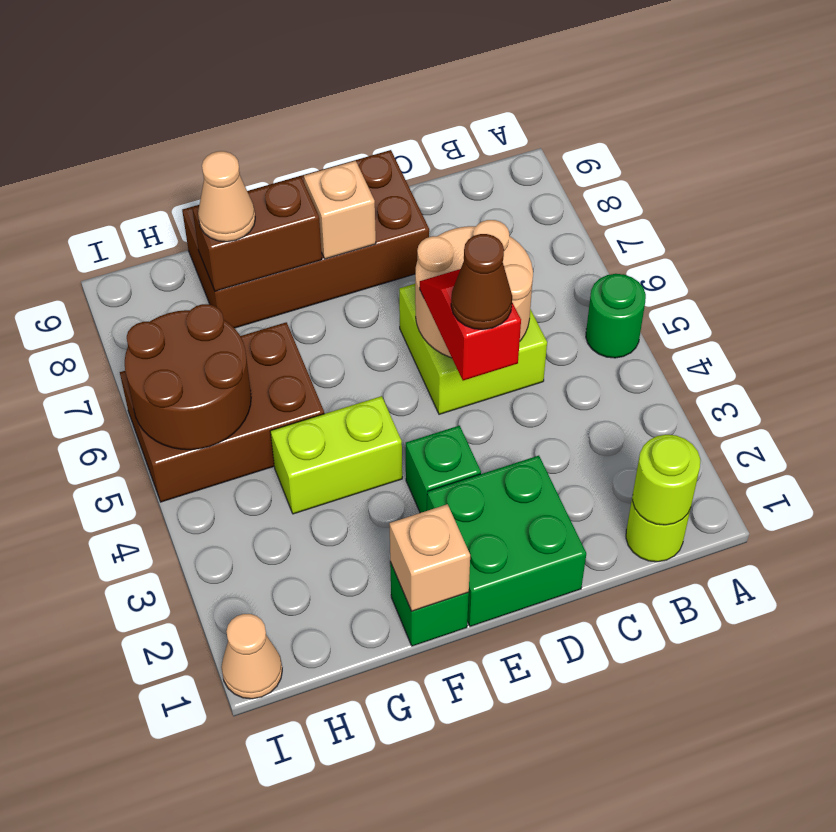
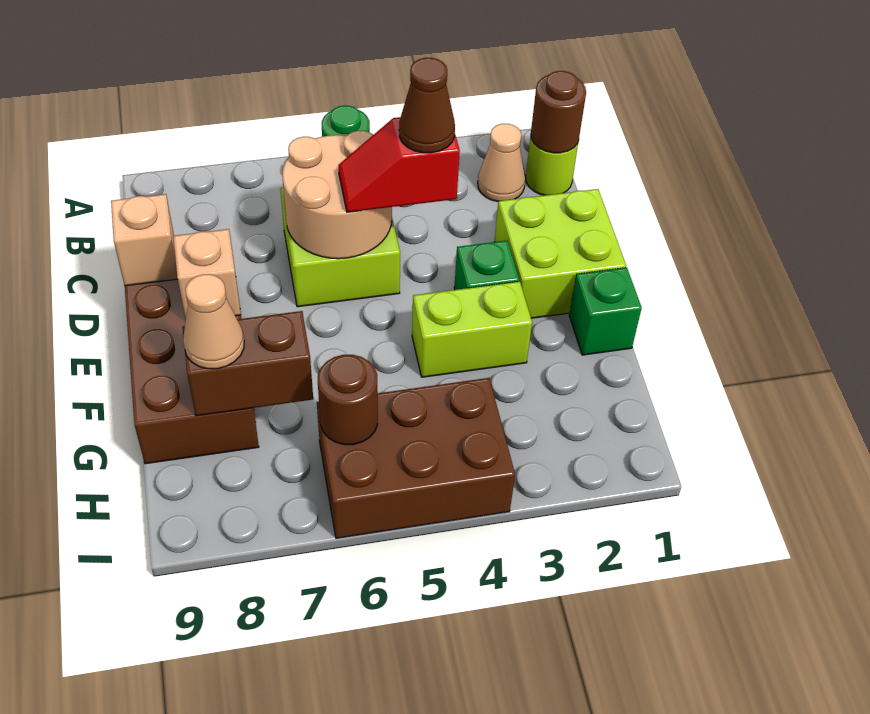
lime round brick B1 level 2 -> brown round brick B1 level 2
green brick D1:E2 level 1 -> lime brick D1:E2 level 1
tan brick F1 level 2 -> tan brick D9 level 2
lime brick F4:G4 level 1 -> lime brick F3:F4 level 1
brown brick F8:G8 level 2 -> brown brick G7:G8 level 2
brown brick G5:I6 level 1 -> brown brick H4:I6 level 1
brown round brick H5:I6 level 2 -> brown round brick H6 level 2
tan cone I1 level 1 -> tan cone B2 level 1

